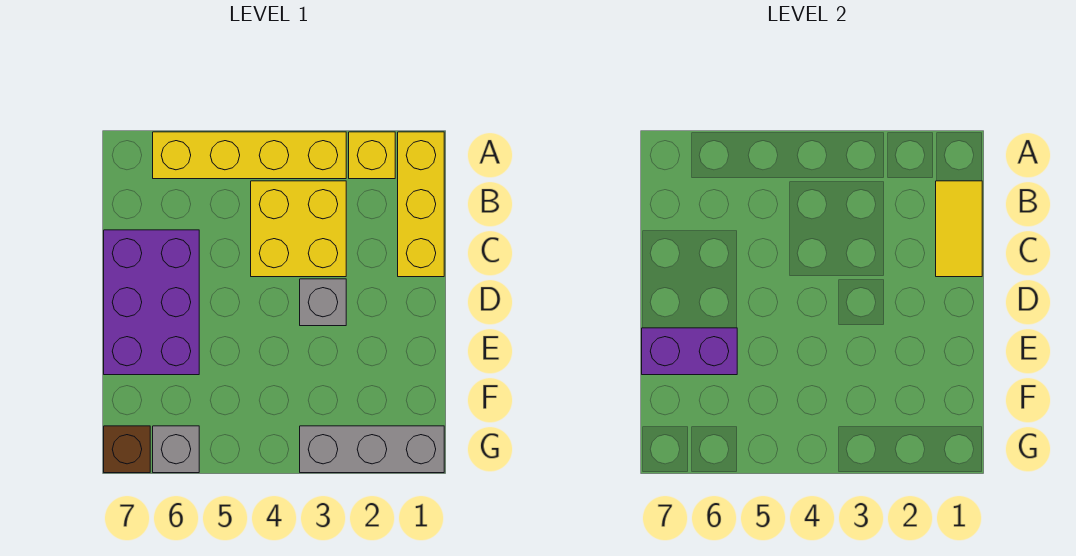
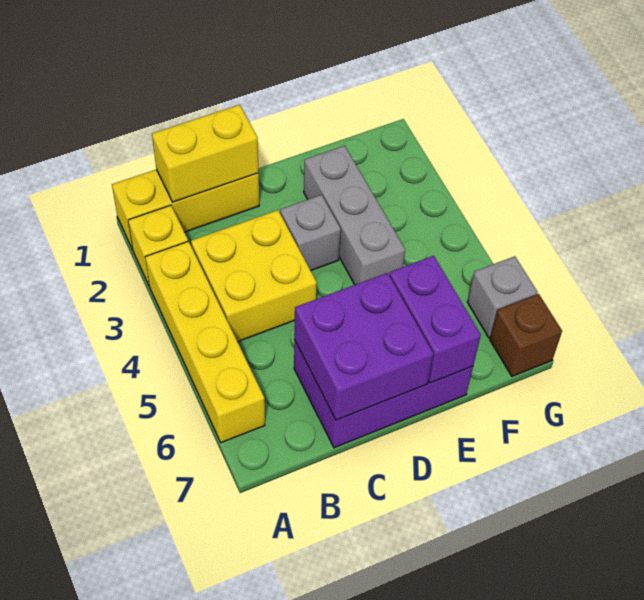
yellow tile B1:C1 level 2 -> yellow brick B1:C1 level 2
none -> purple brick C6:D7 level 2
grey brick G1:G3 level 1 -> grey brick E2:E4 level 1

